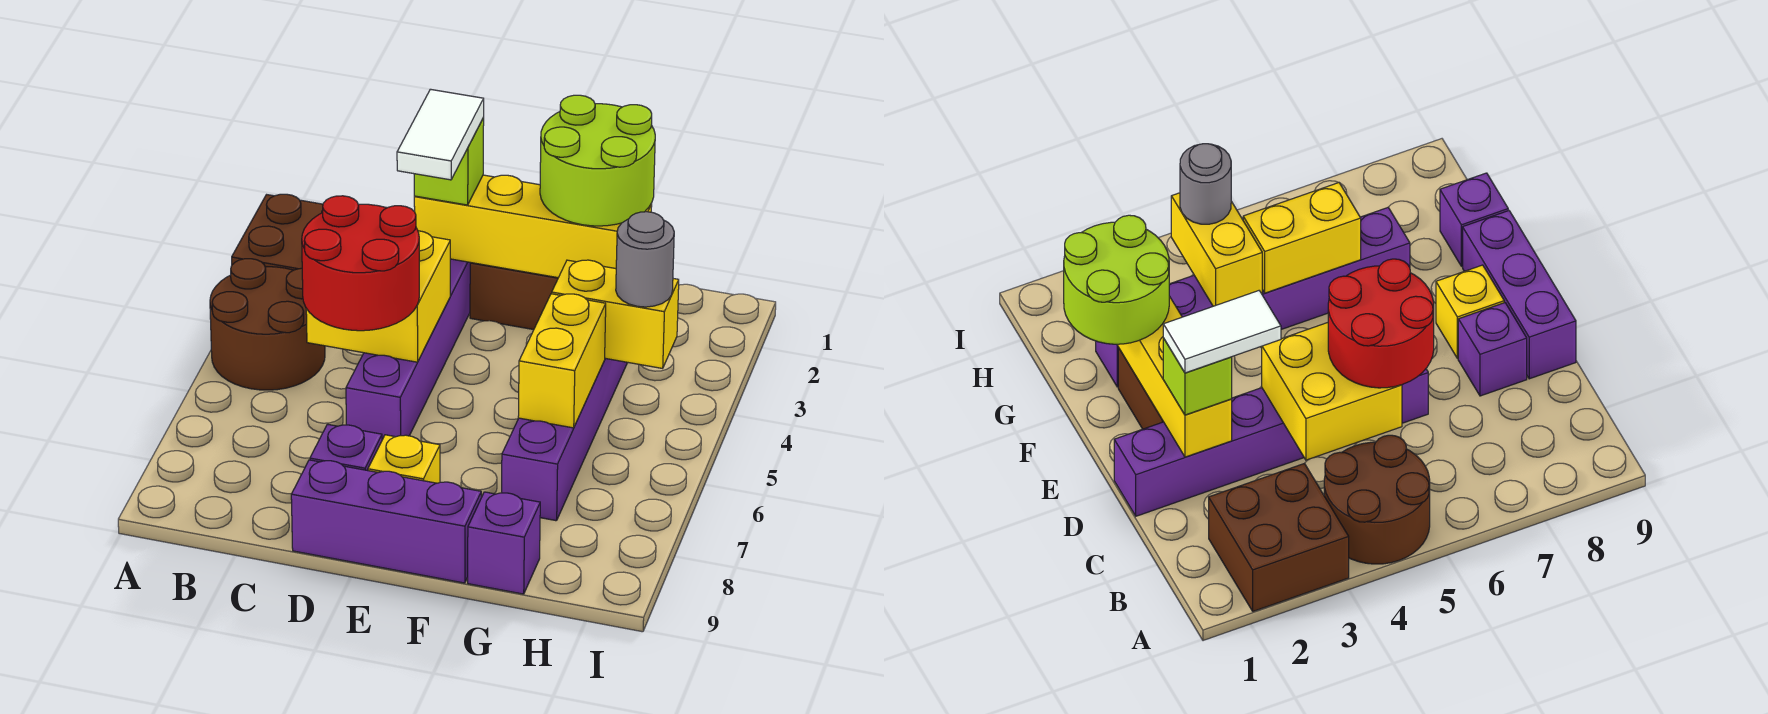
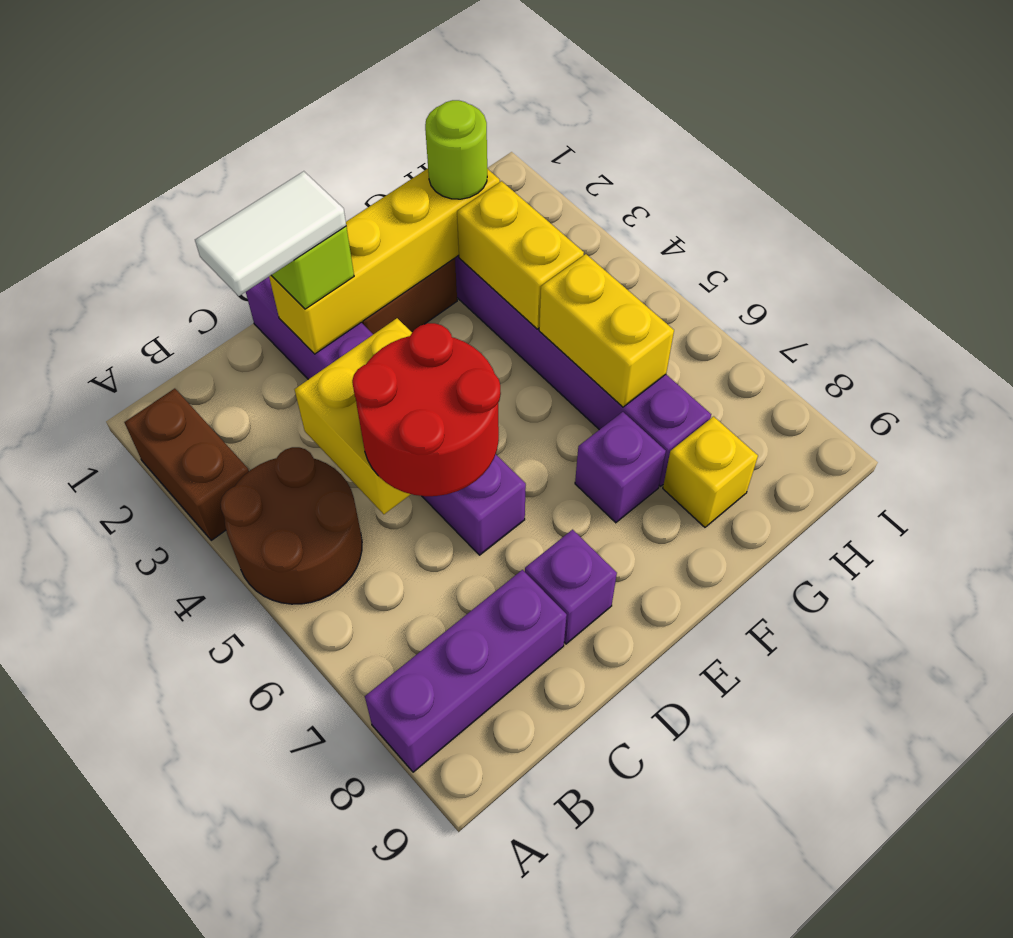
brown brick A2:B3 level 1 -> brown brick A2:A3 level 1
white tile D2:D3 level 4 -> white tile C2:D2 level 4
purple brick D9:F9 level 1 -> purple brick A8:C8 level 1
yellow brick E8 level 1 -> yellow brick G8 level 1
lime round brick F1:G2 level 3 -> lime round brick G2 level 3
yellow brick G4:H4 level 2 -> yellow brick G3:G4 level 2
purple brick G9 level 1 -> purple brick F7 level 1
grey round brick H4 level 3 -> none

